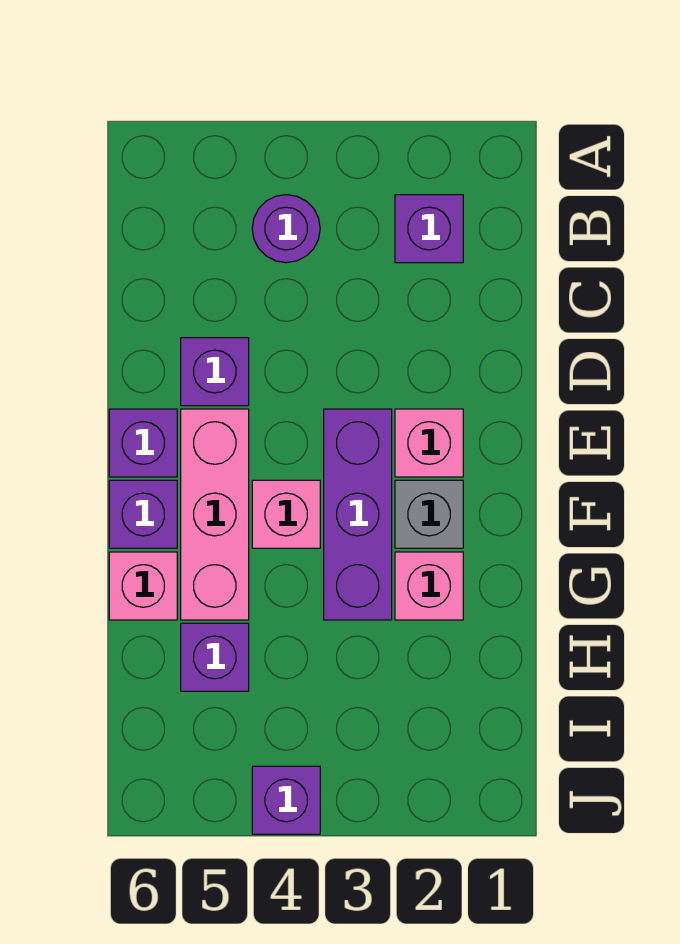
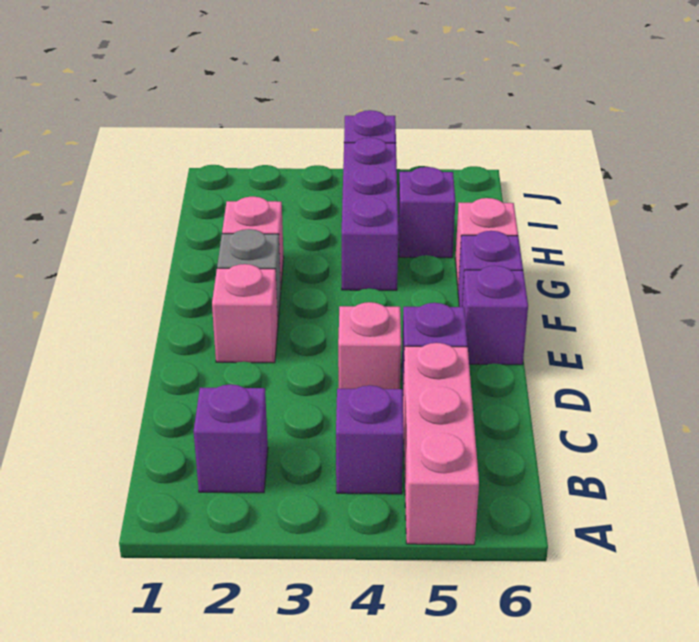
purple round brick B4 level 1 -> purple brick B4 level 1
purple brick E3:G3 level 1 -> purple brick G4:I4 level 1
pink brick E5:G5 level 1 -> pink brick A5:C5 level 1
pink brick F4 level 1 -> pink brick D4 level 1

